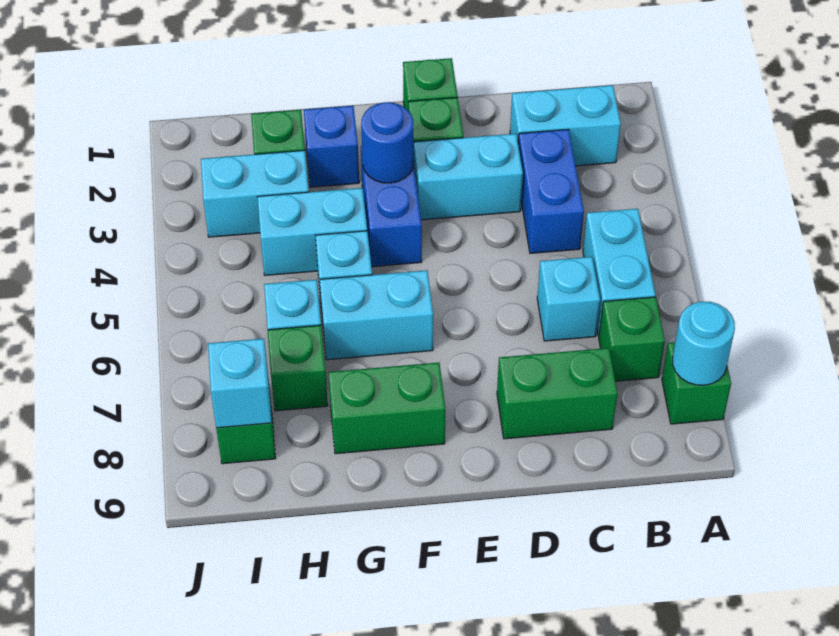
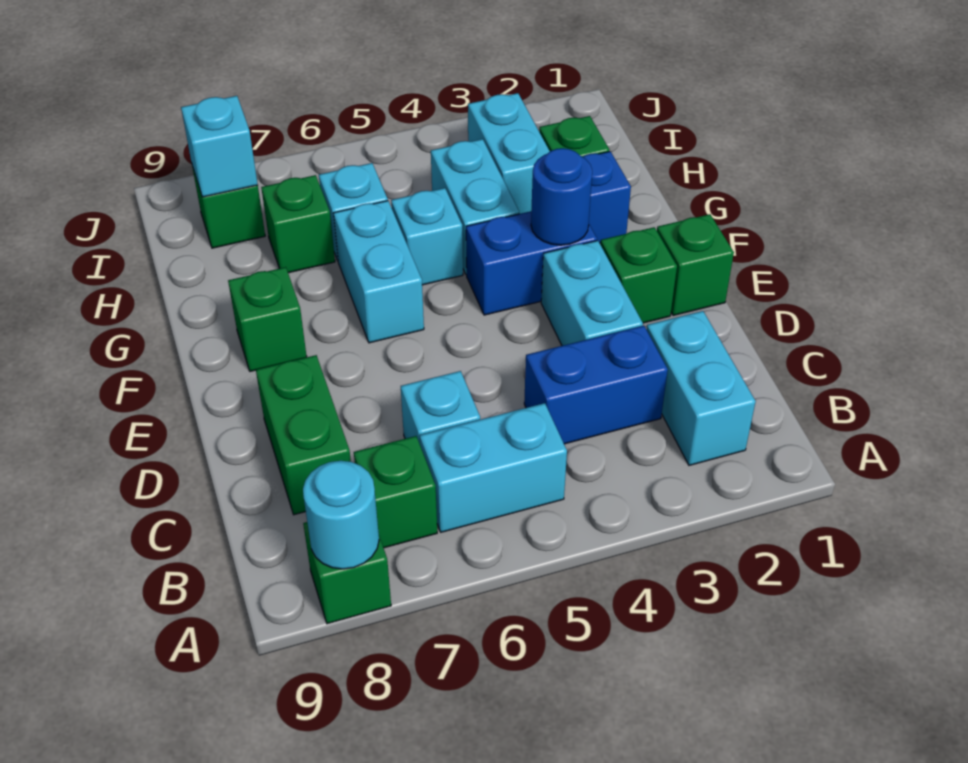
green brick F8:G8 level 1 -> green brick F8 level 1

